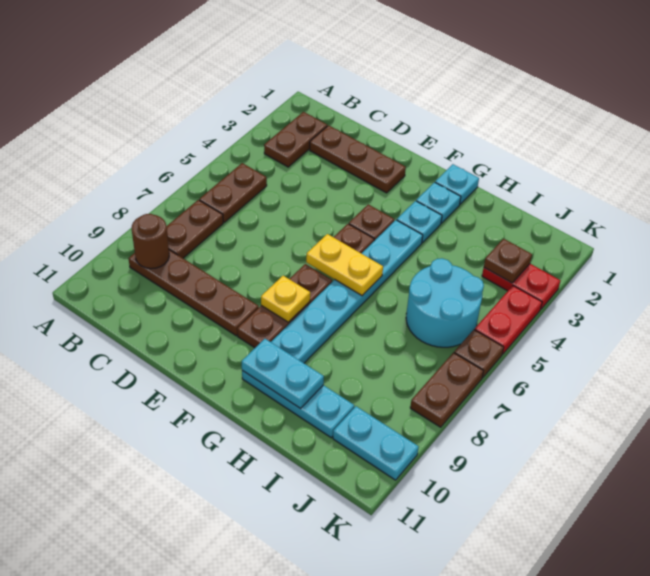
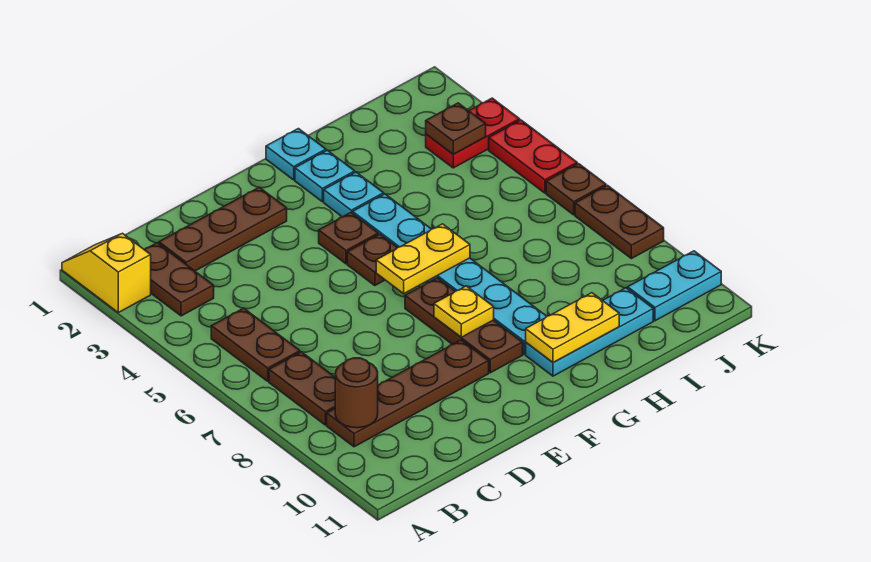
none -> yellow slope A1:A2 level 1 top 2
cyan plate G10:H10 level 2 -> yellow plate G10:H10 level 2
cyan round brick I5:J6 level 1 -> none

